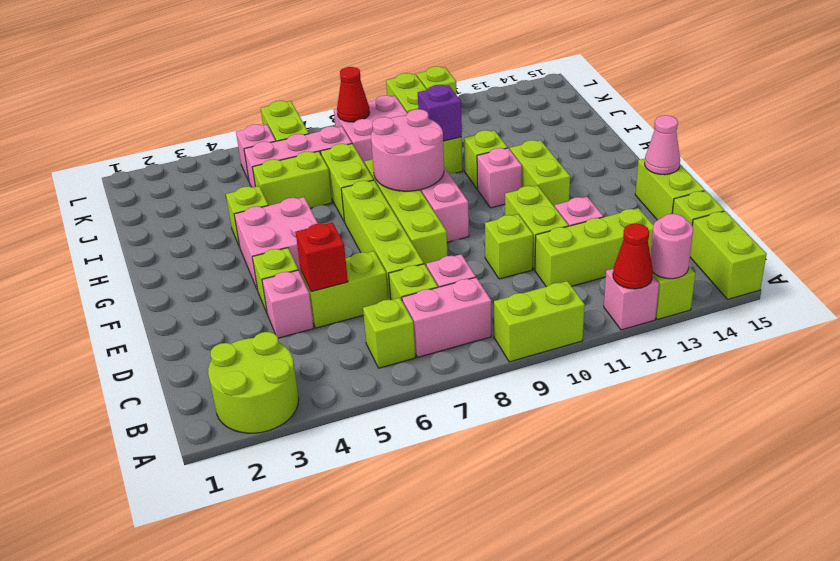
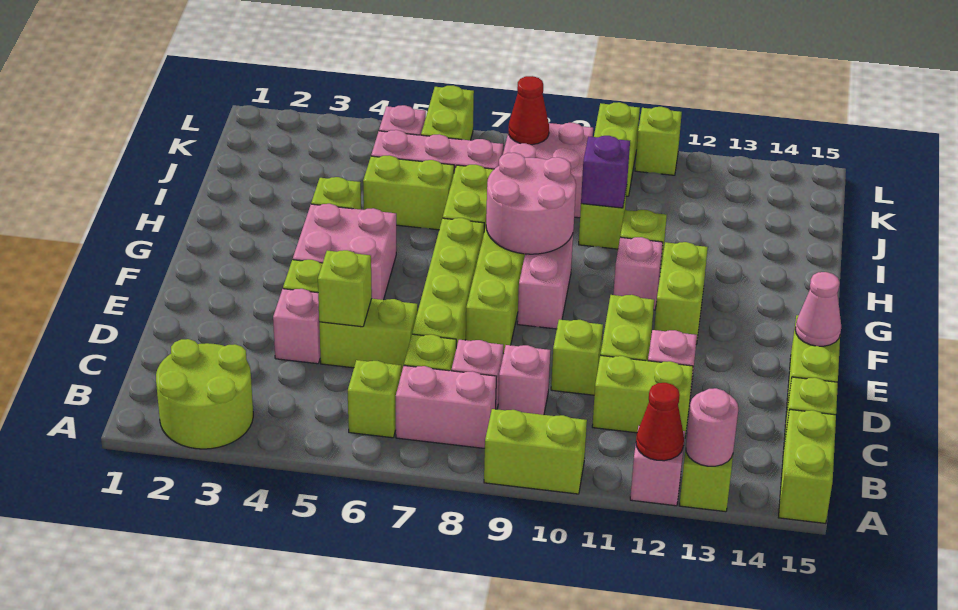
none -> pink brick C9 level 1
lime brick C11:C13 level 1 -> lime brick C11:C12 level 1
red brick D5 level 2 -> lime brick D5 level 2

